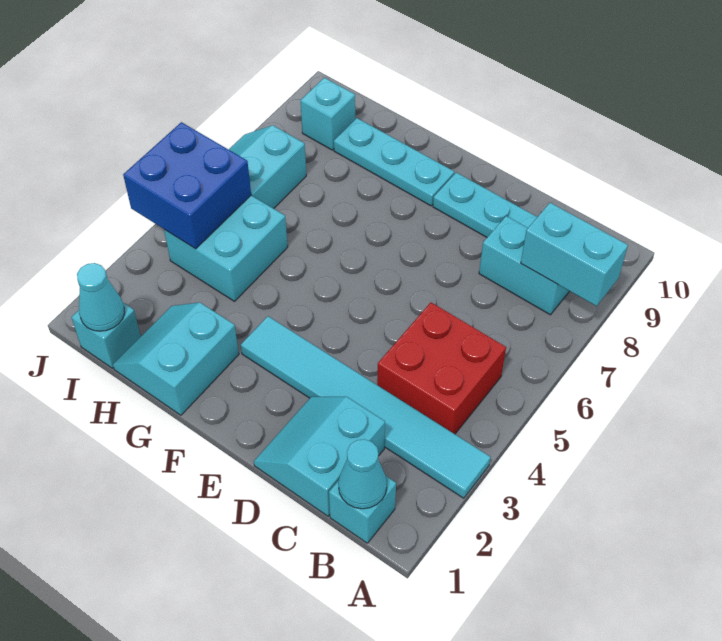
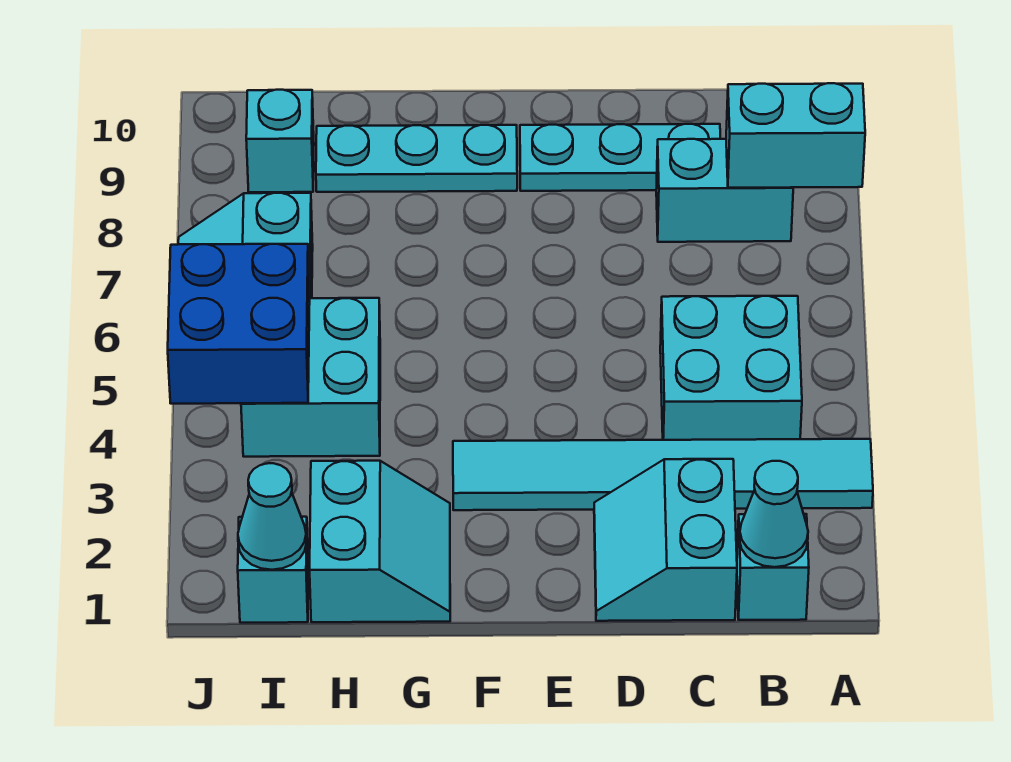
red brick B4:C5 level 1 -> cyan brick B4:C5 level 1
cyan slope G1:H2 level 1 top G -> cyan slope G1:H2 level 1 top H

